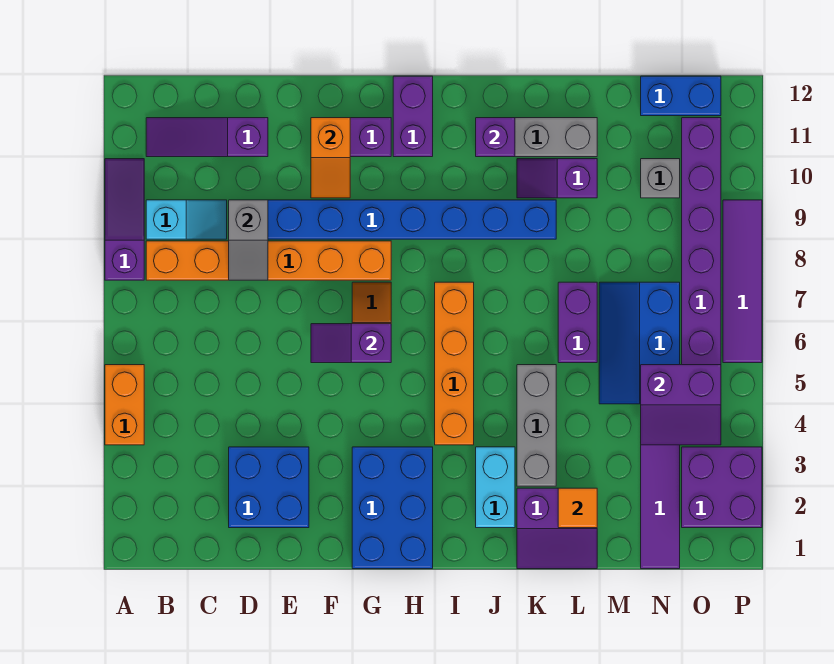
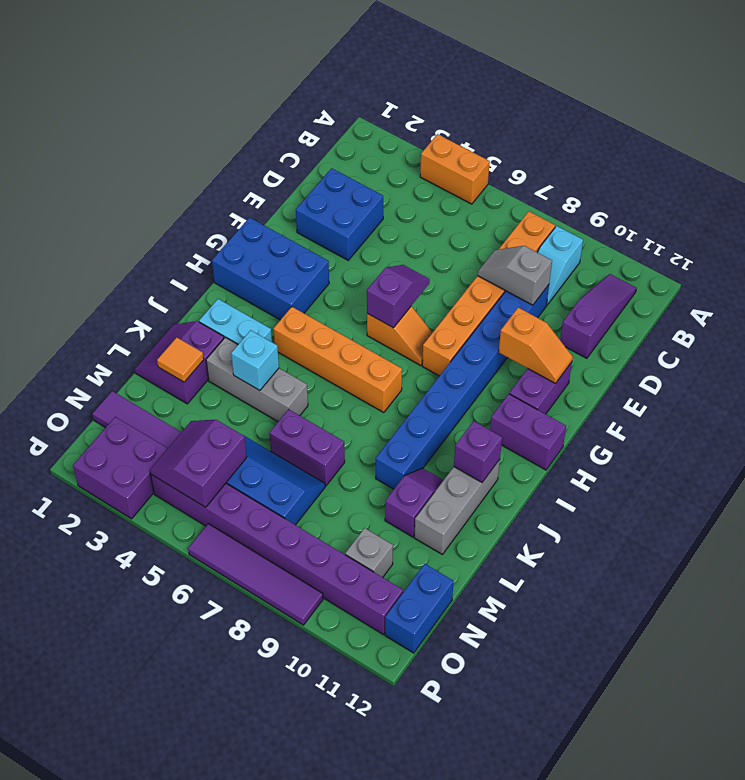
purple slope A8:A10 level 1 top 8 -> none
orange slope F10:F11 level 2 top 11 -> orange slope F10:F11 level 2 top 10
none -> cyan brick K4 level 2

